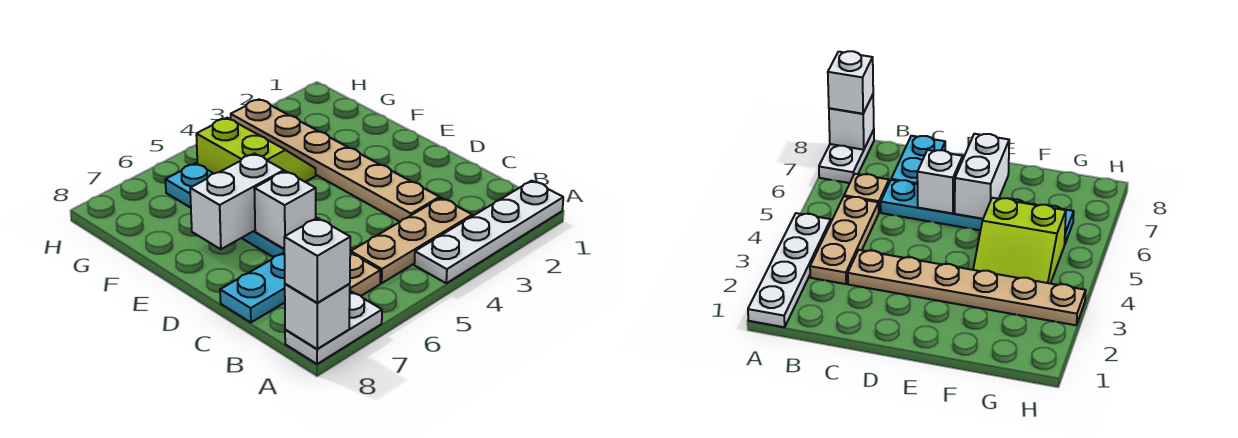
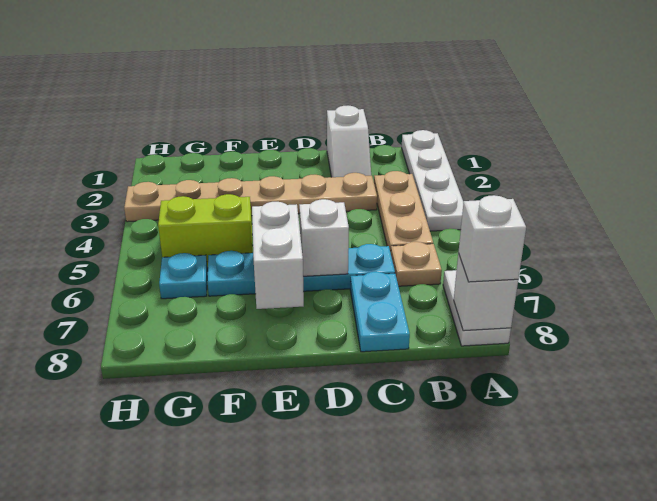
none -> white slope C1:C2 level 1 top 1

